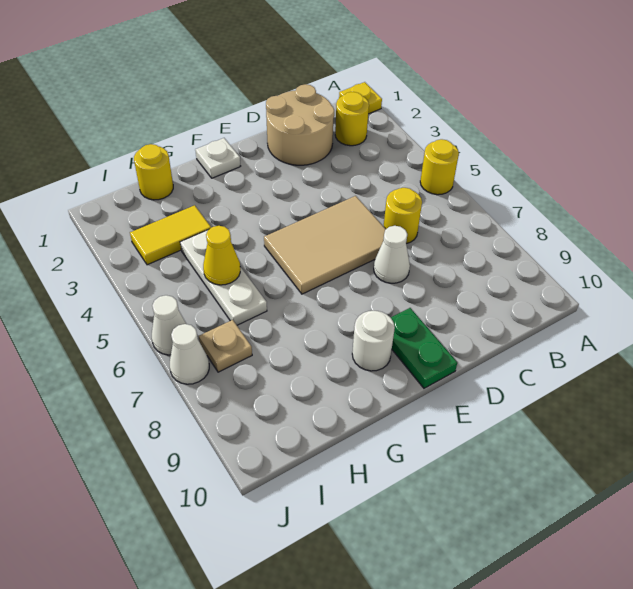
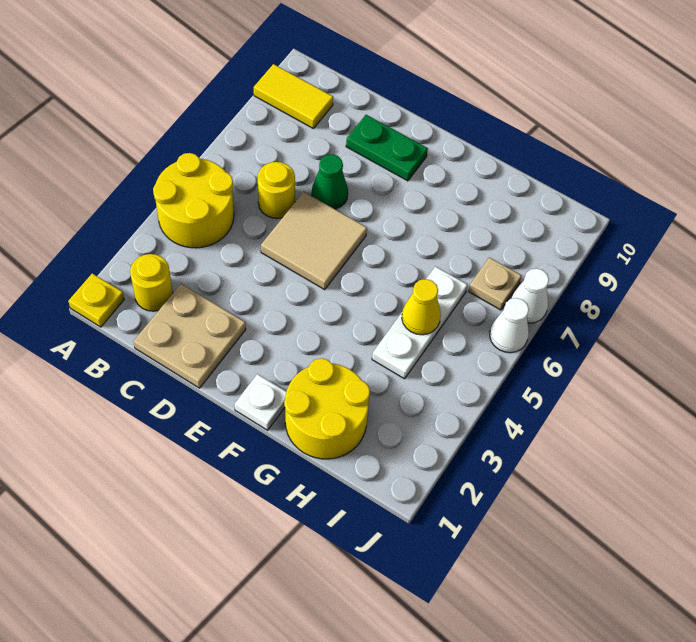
yellow round brick A5 level 1 -> yellow round brick A4:B5 level 1
tan round brick C1:D2 level 1 -> tan plate C1:D2 level 1
tan tile D5:F6 level 1 -> tan tile D5:E6 level 1
white cone D7 level 1 -> green cone D7 level 1
green plate E9:E10 level 1 -> green plate D9:E9 level 1
white round brick F9 level 1 -> none
yellow round brick H1 level 1 -> yellow round brick G1:H2 level 1
yellow tile H3:I3 level 1 -> yellow tile A9:B9 level 1

